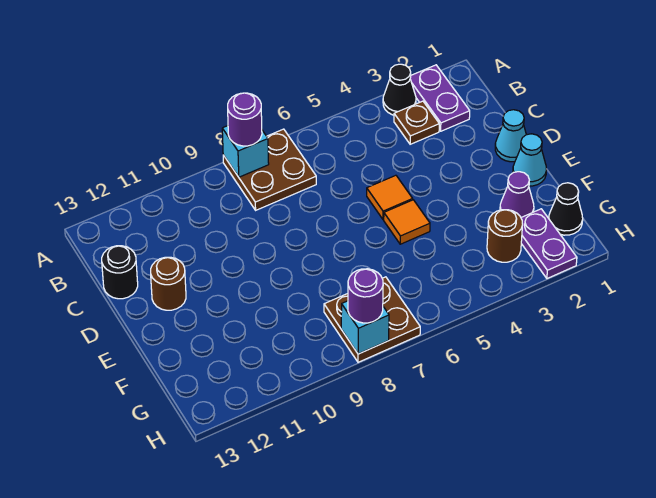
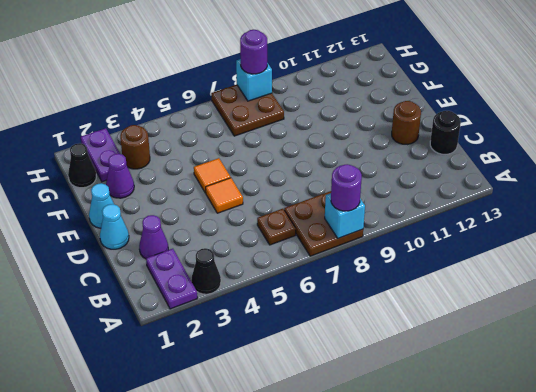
brown plate B3 level 1 -> brown plate B6 level 1
none -> purple cone C2 level 1

